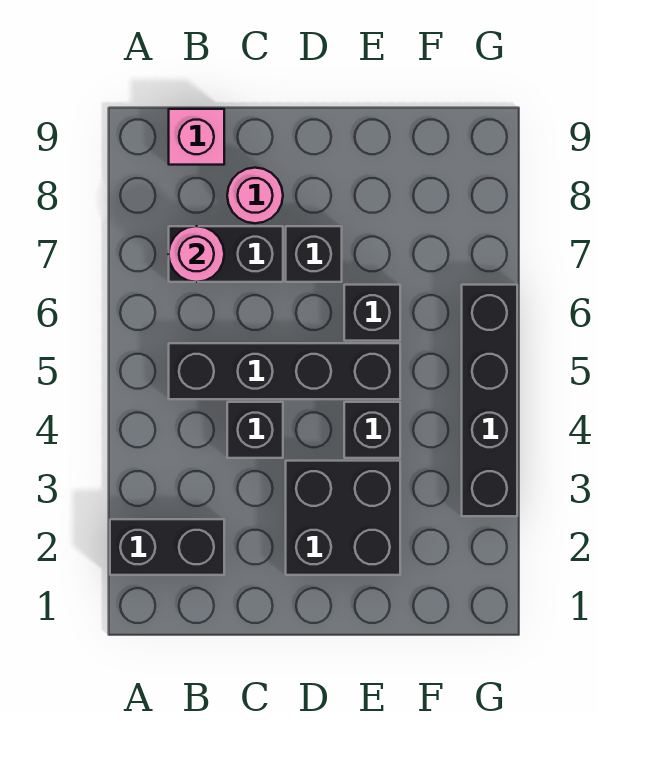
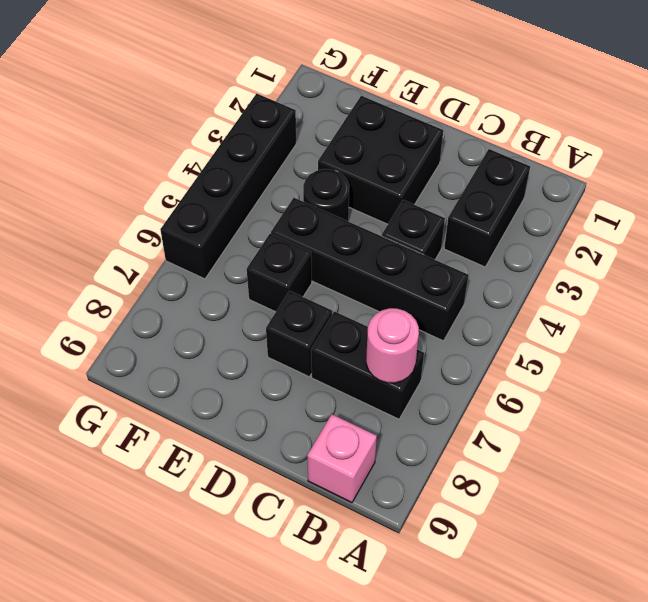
black brick A2:B2 level 1 -> black brick B2:B3 level 1
pink round brick C8 level 1 -> none
black brick E4 level 1 -> black round brick E4 level 1

